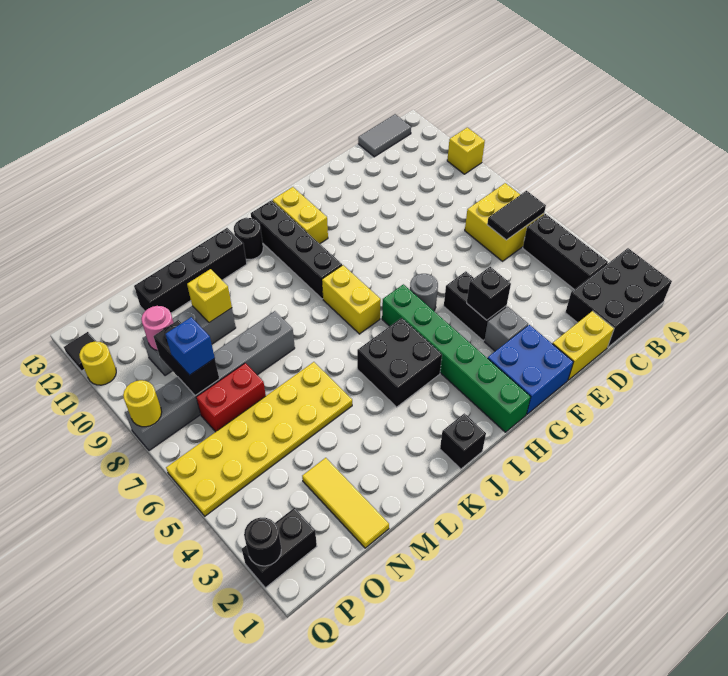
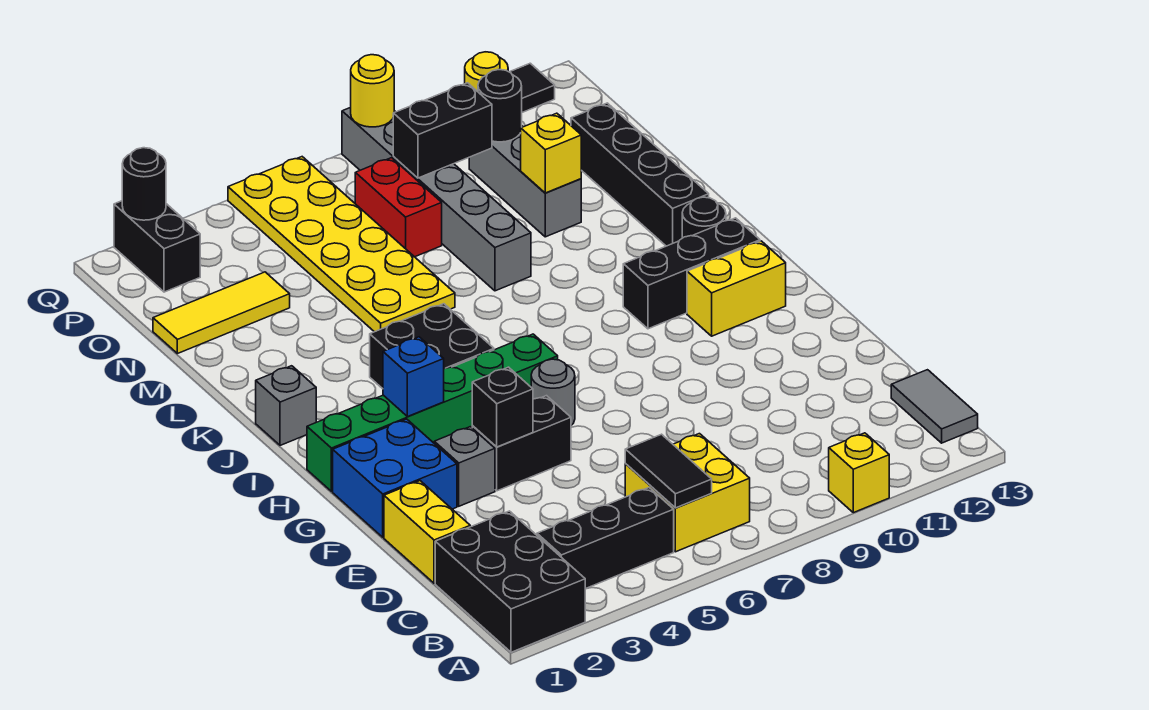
yellow brick I7:I8 level 1 -> none
black brick I9:I12 level 1 -> black brick I10:I12 level 1
black brick J1 level 1 -> grey brick J1 level 1
blue brick O8 level 3 -> blue brick H3 level 2
pink round brick O10 level 2 -> black round brick O10 level 2

